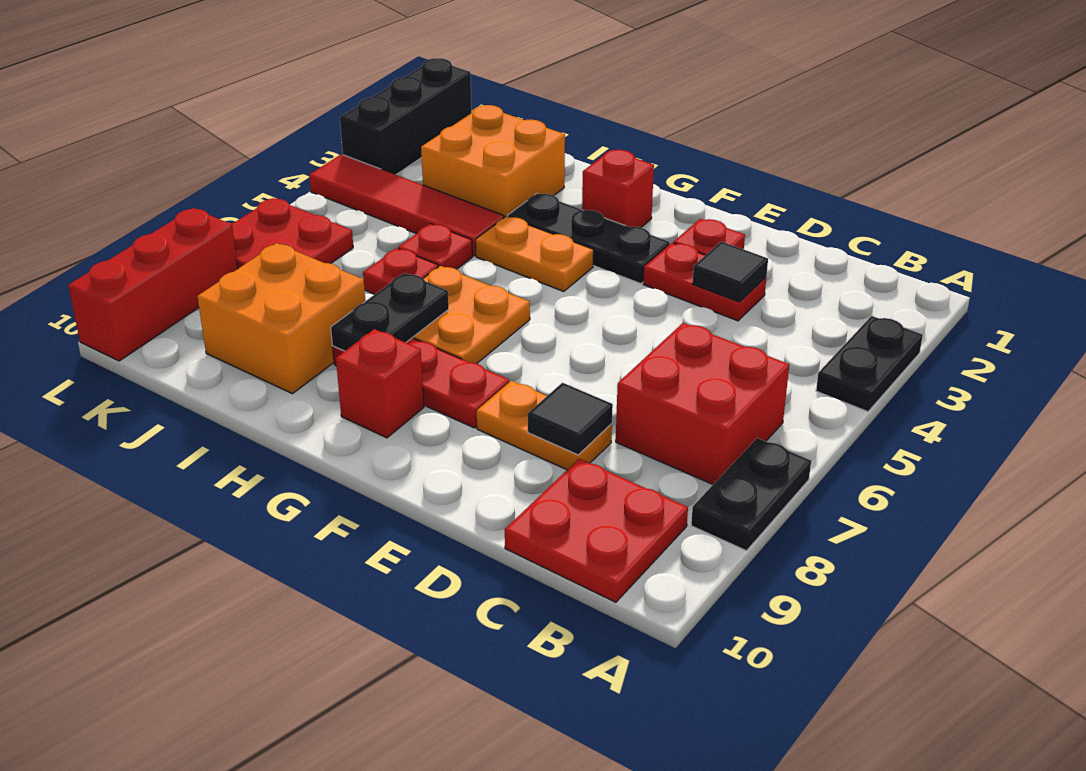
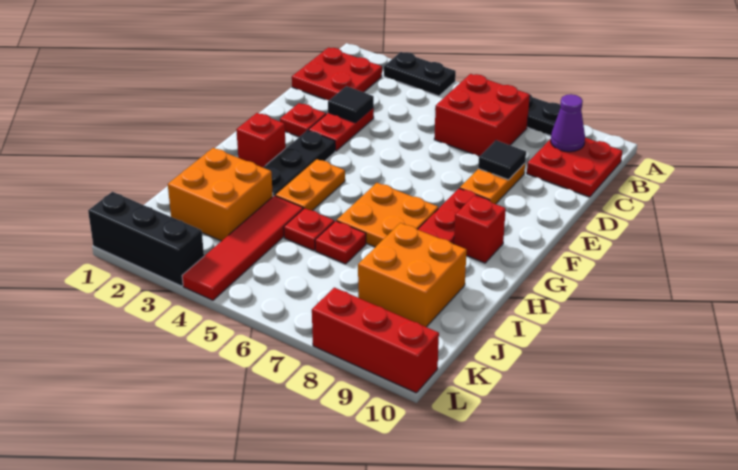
none -> purple cone B9 level 2
black plate H7:H8 level 2 -> none
red plate K6:L7 level 1 -> red plate B1:C2 level 1

